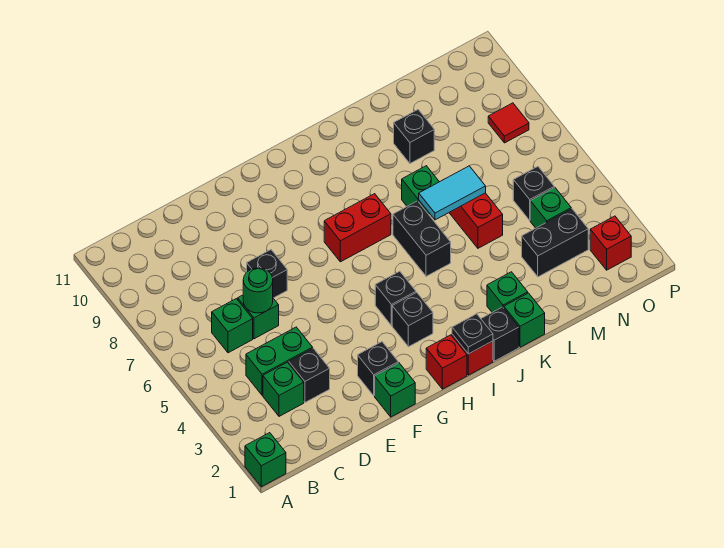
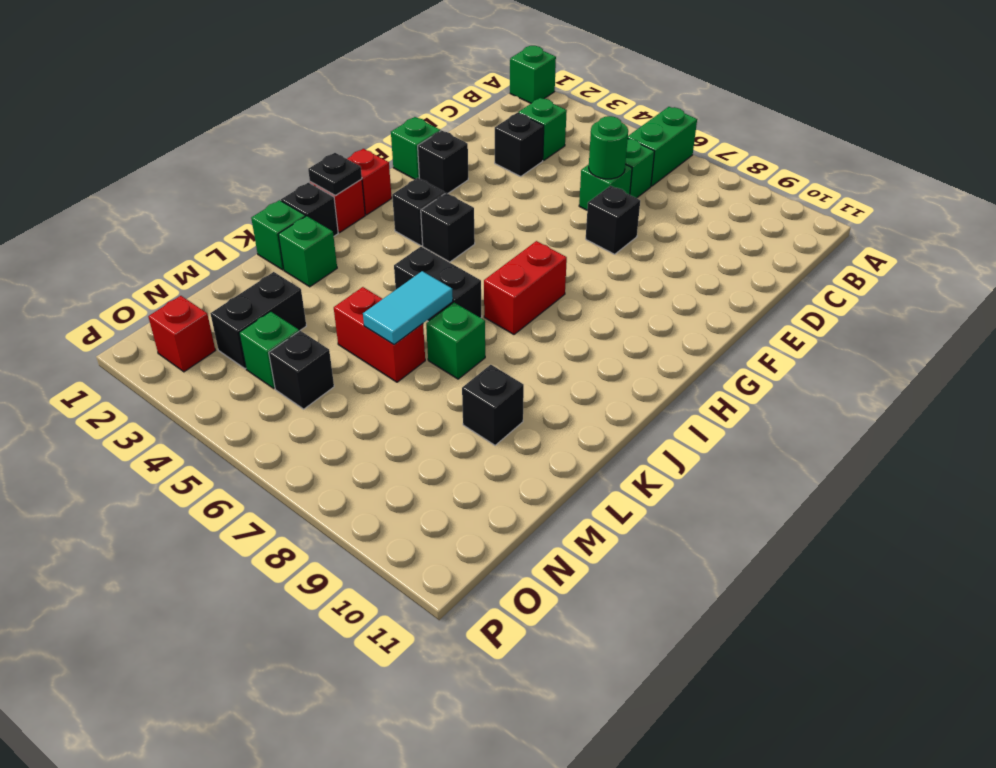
green brick C4:D4 level 1 -> green brick A6:B6 level 1
red tile O8 level 1 -> none

